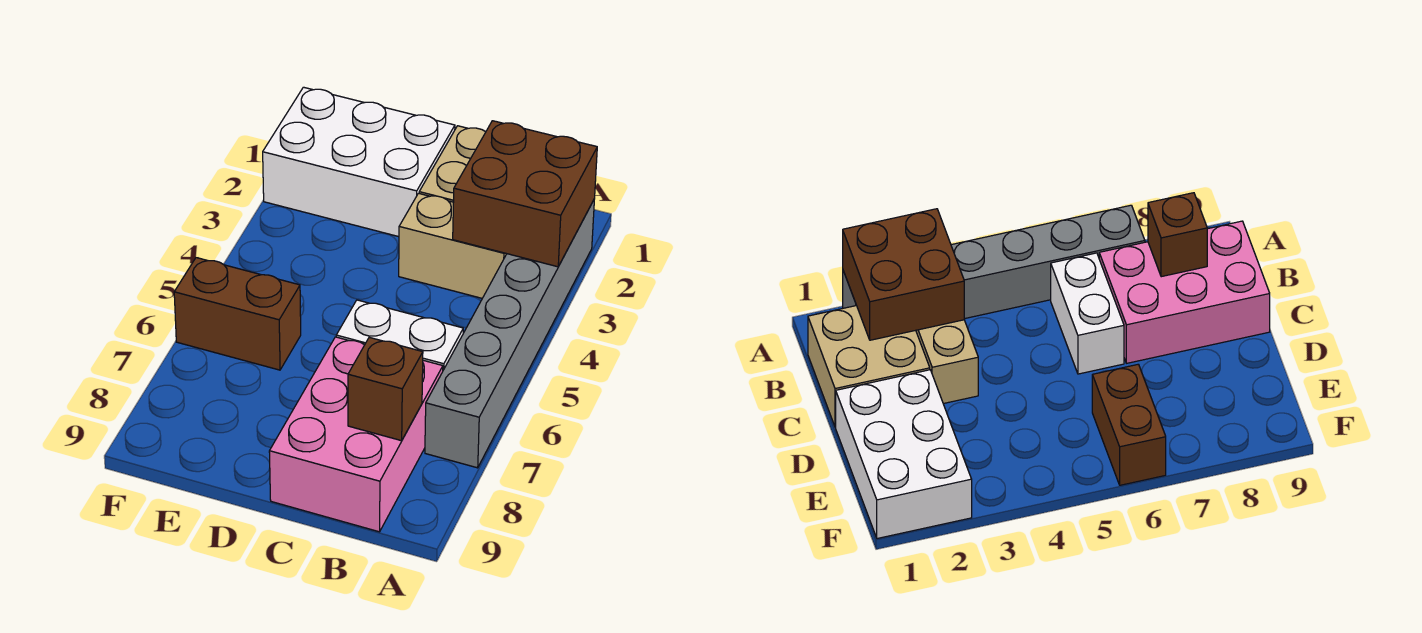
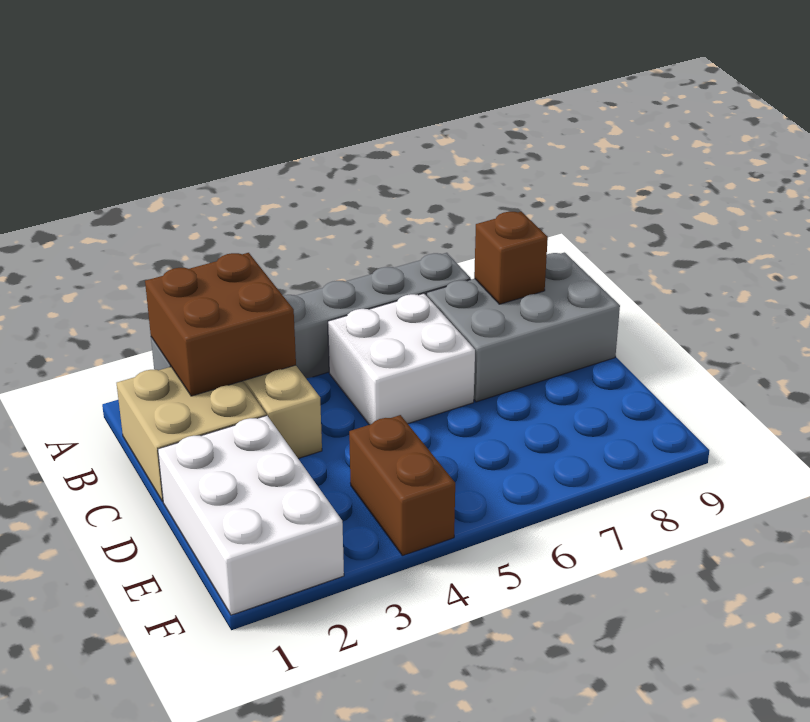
white brick B6:C6 level 1 -> white brick B5:C6 level 1
pink brick B7:C9 level 1 -> grey brick B7:C9 level 1
brown brick E6:F6 level 1 -> brown brick E4:F4 level 1

